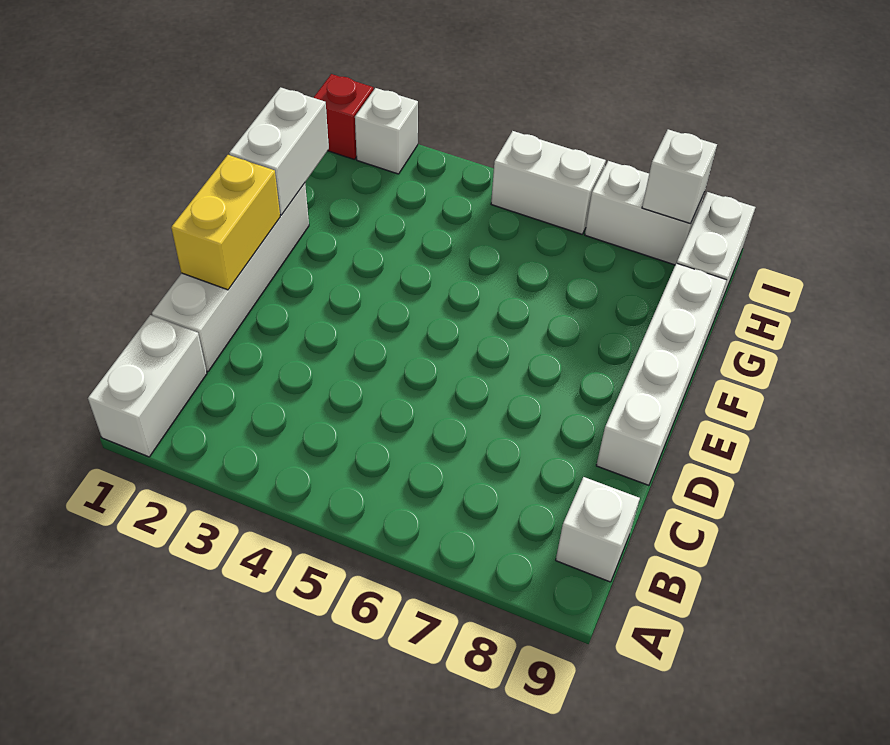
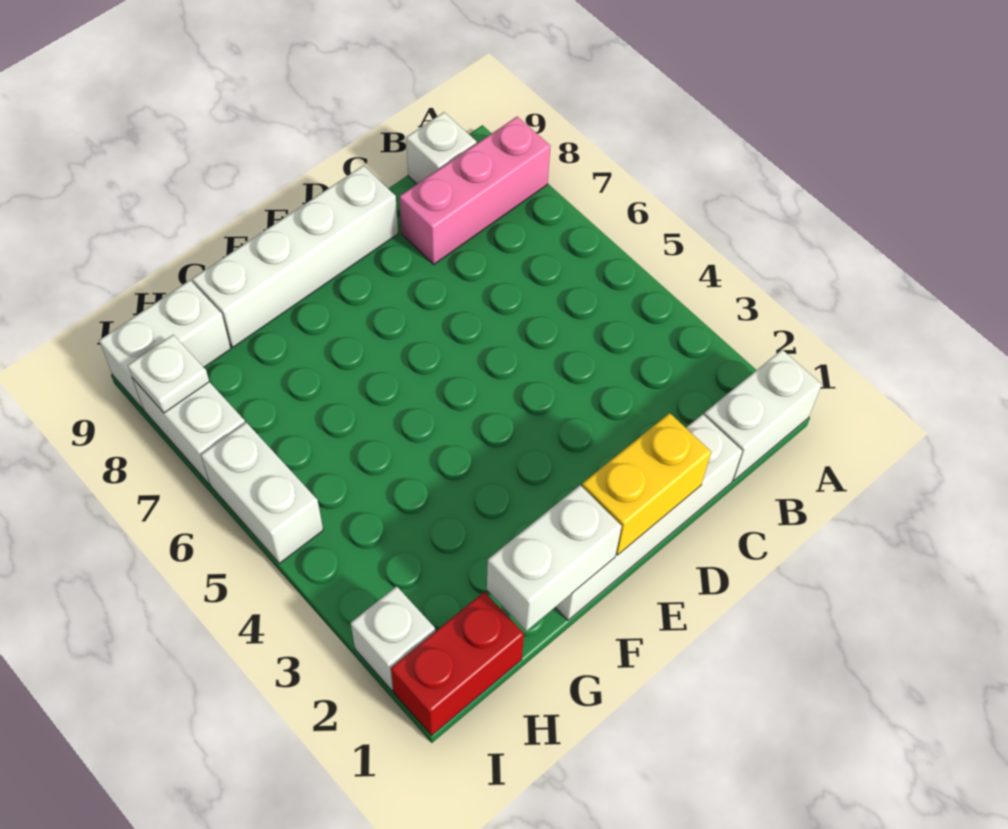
none -> pink brick A8:C8 level 1
red brick I1 level 1 -> red brick H1:I1 level 1
white brick I8 level 2 -> white plate I8 level 2

